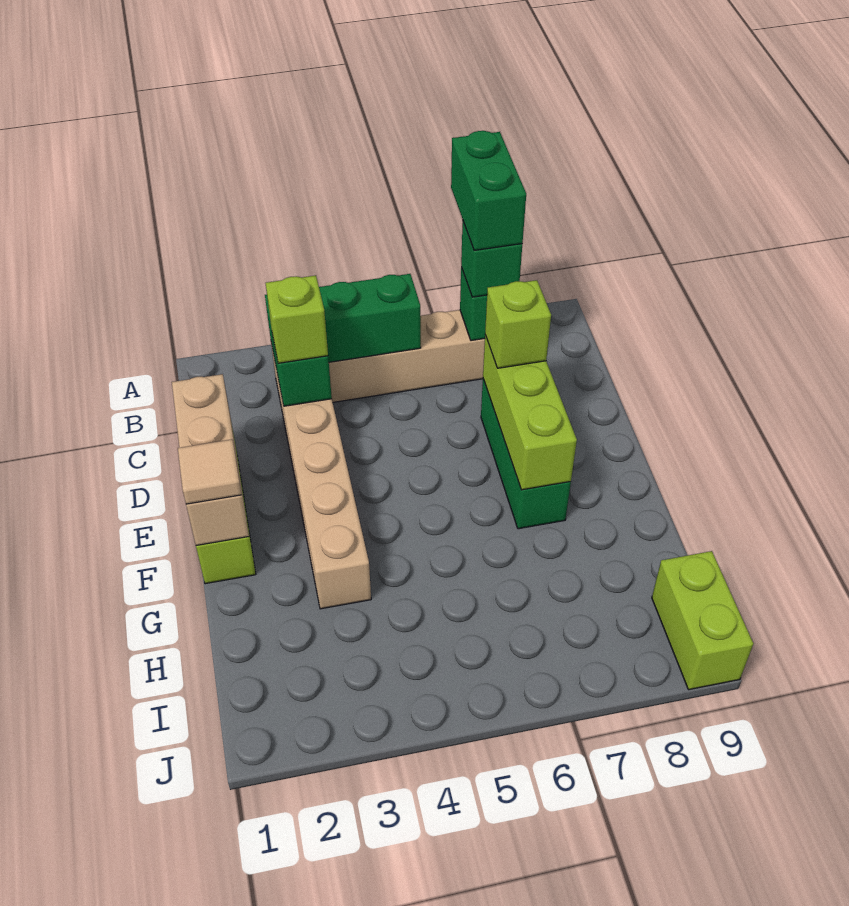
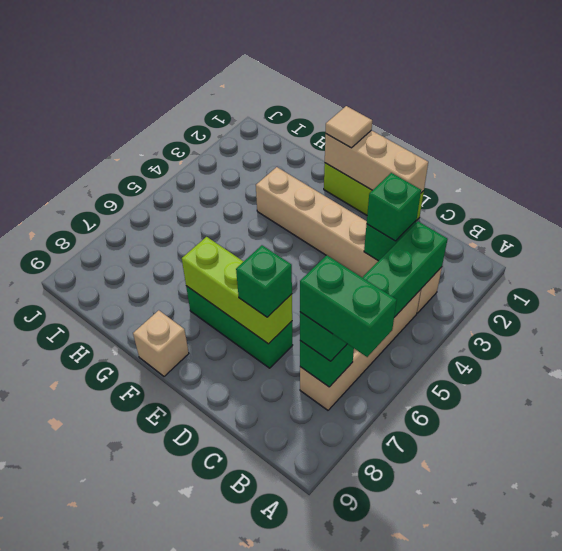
lime brick C3 level 3 -> green brick C3 level 3
lime brick D7 level 3 -> green brick D7 level 3
none -> tan brick F9 level 1
lime brick I9:J9 level 1 -> none

